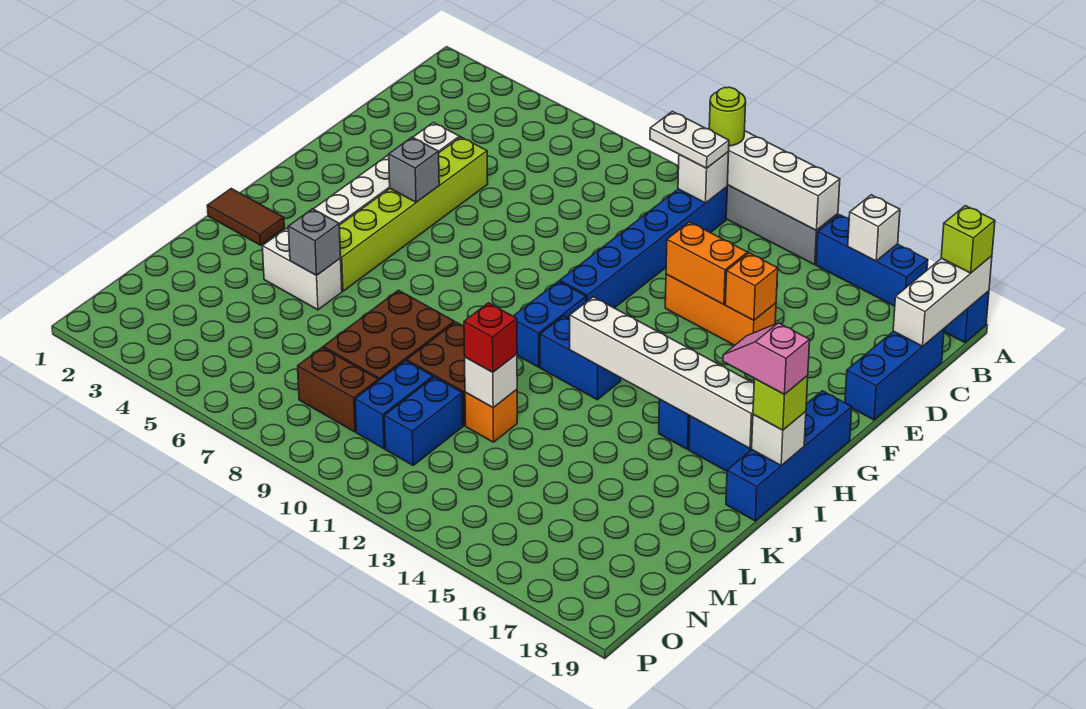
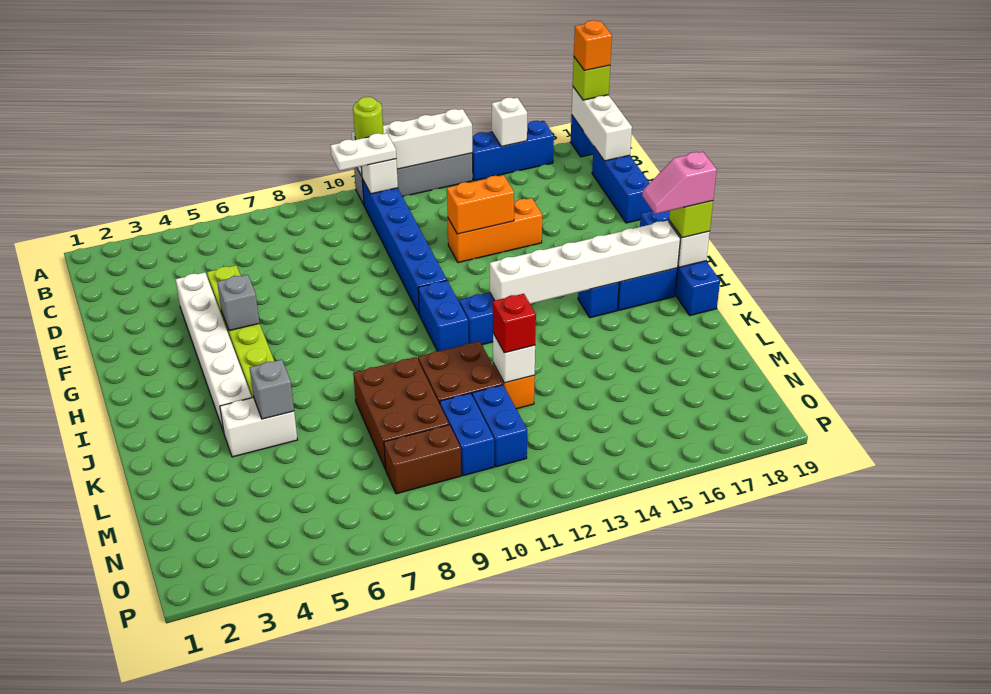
orange brick E15 level 2 -> orange brick A19 level 4
brown tile J1:J2 level 1 -> none

